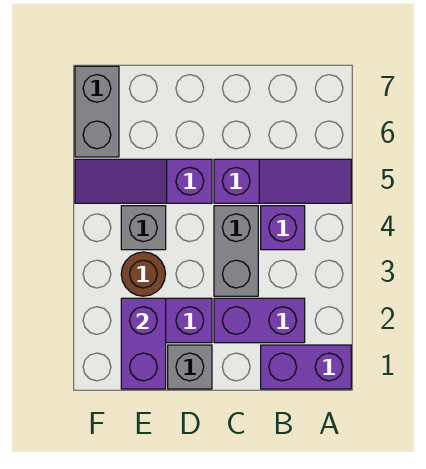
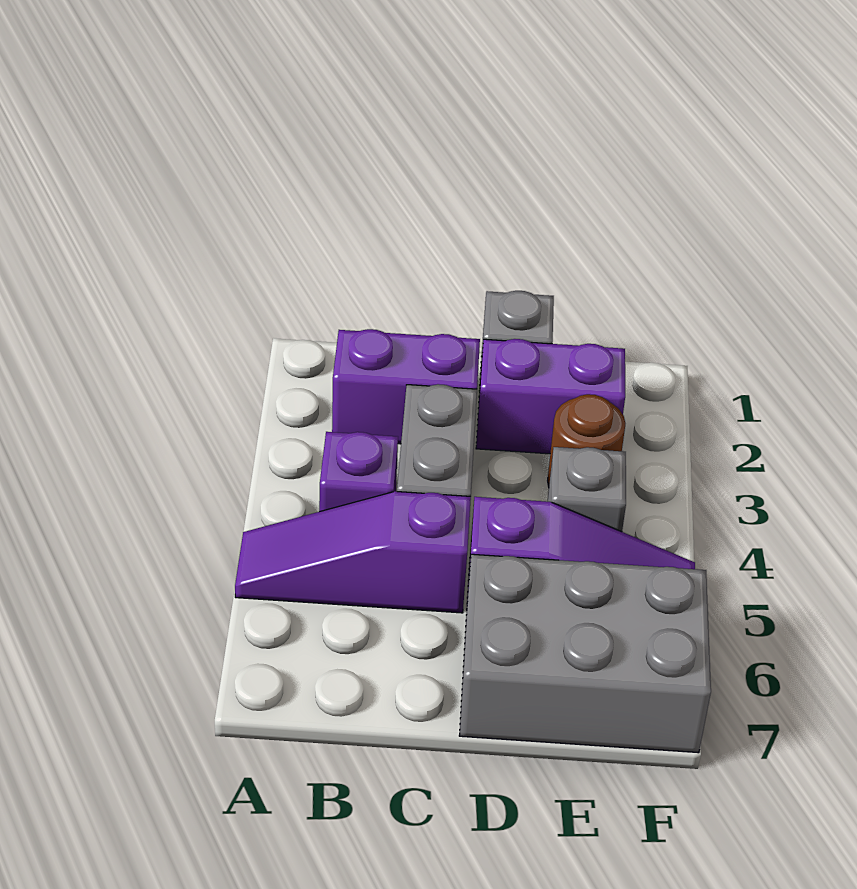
purple brick A1:B1 level 1 -> none
purple brick E1:E2 level 2 -> none
grey brick F6:F7 level 1 -> grey brick D6:F7 level 1

